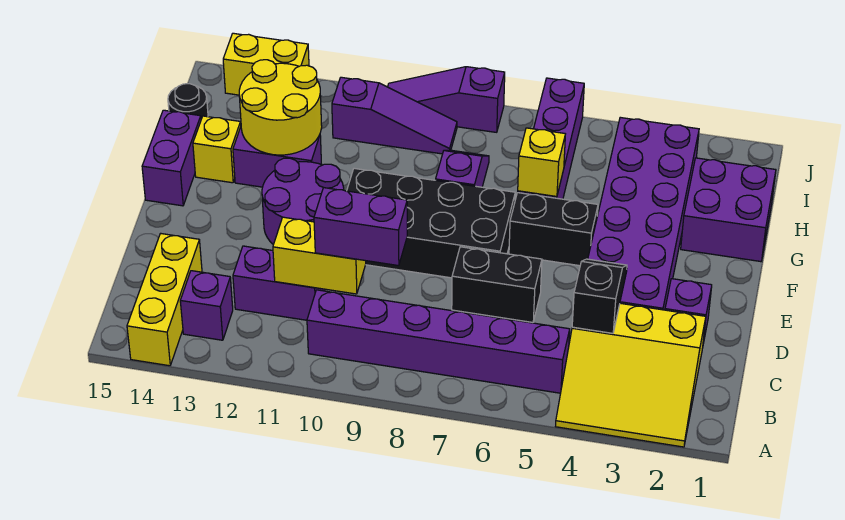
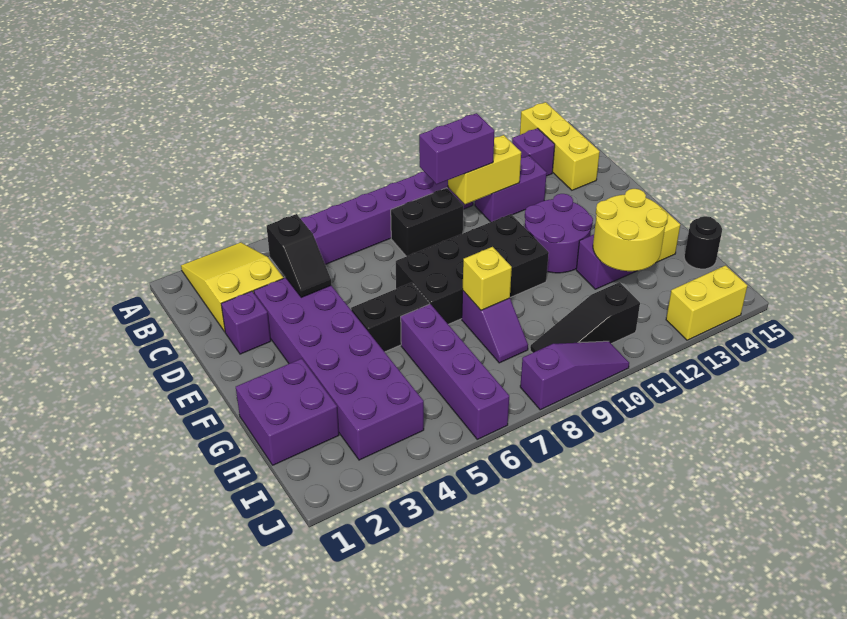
yellow slope A2:C4 level 1 top C -> yellow slope A2:C3 level 1 top C
black brick D6:D7 level 1 -> black brick C8:C9 level 1
purple brick F15:G15 level 1 -> none
yellow brick G6 level 2 -> yellow brick G8 level 2
purple slope I9:I11 level 1 top 11 -> black slope I9:I11 level 1 top 11

